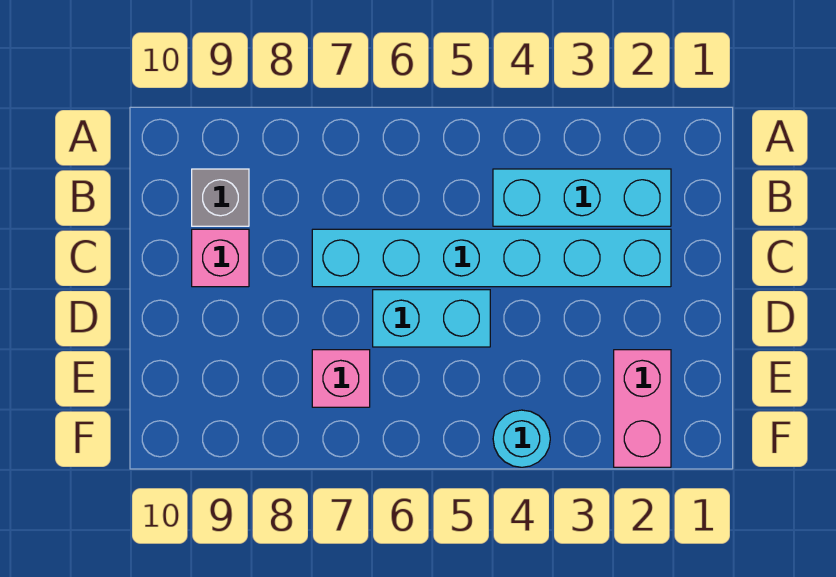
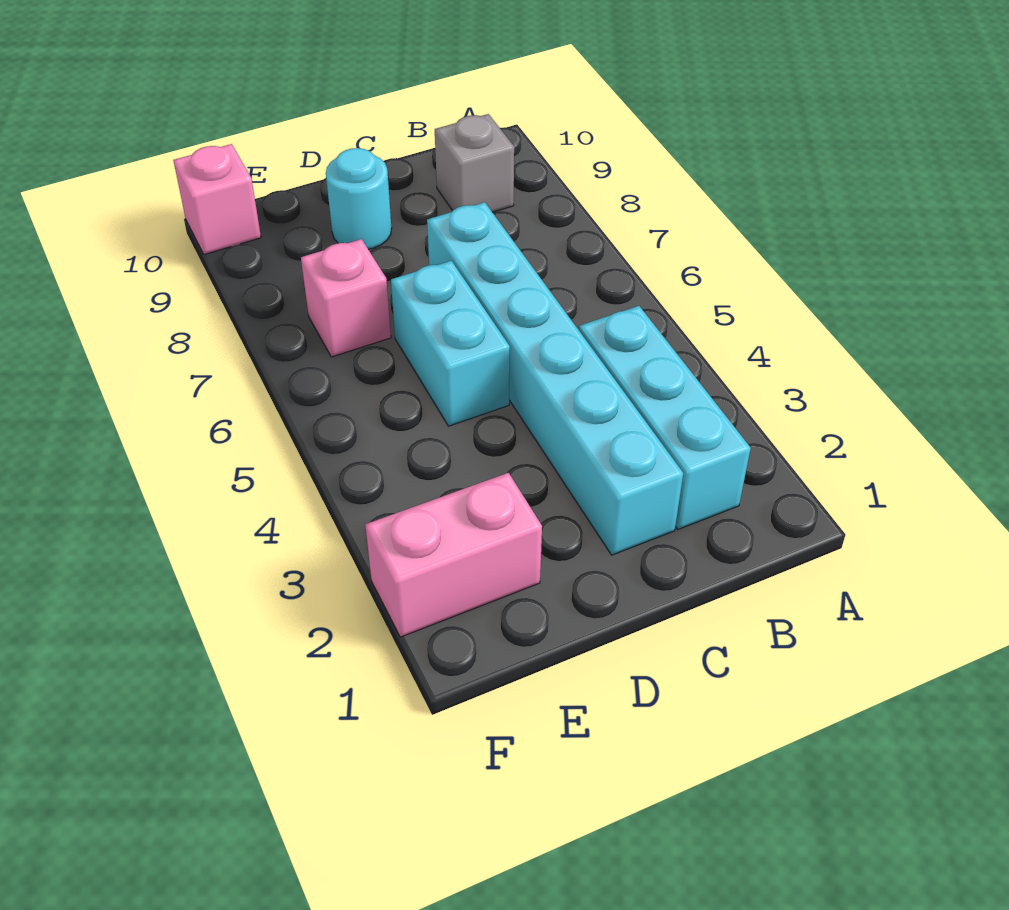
pink brick C9 level 1 -> pink brick F10 level 1
cyan round brick F4 level 1 -> cyan round brick D9 level 1

